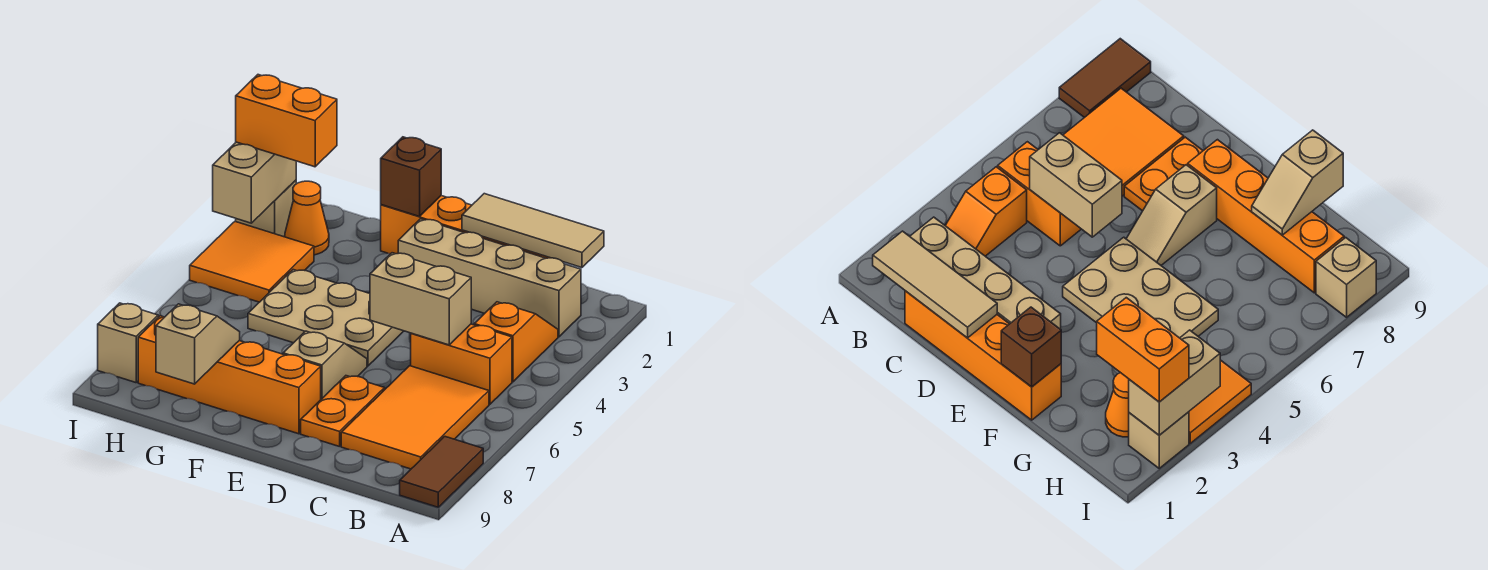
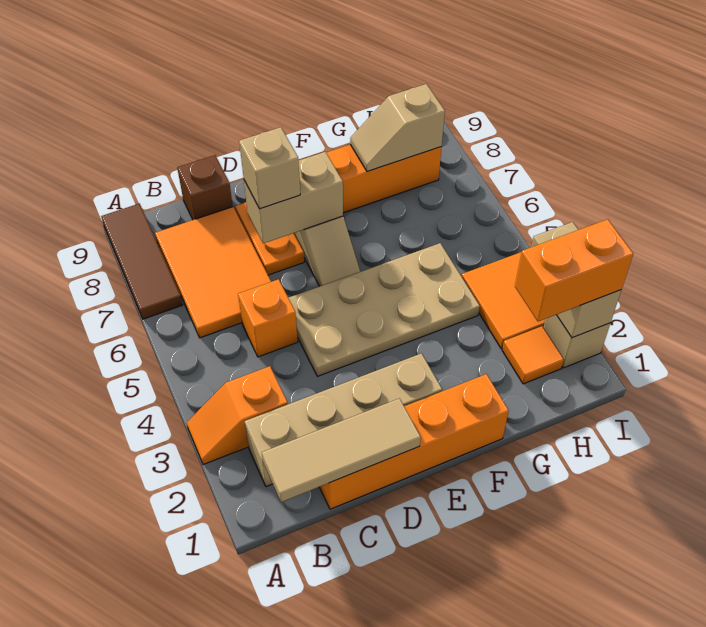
brown tile A8:A9 level 1 -> brown tile A7:A9 level 1
orange slope B3:B4 level 1 top 4 -> orange slope A3:B3 level 1 top B
orange brick B5:C5 level 1 -> orange brick C5 level 1
tan brick C5:D5 level 2 -> tan brick D7:E7 level 2
tan plate E4:G5 level 1 -> tan plate D4:G5 level 1
brown brick F1 level 2 -> brown brick C9 level 1
tan slope G8:G9 level 2 top 9 -> tan slope G8:H8 level 2 top H
orange cone H2 level 1 -> orange tile H2 level 1
tan brick I8 level 1 -> tan brick D7 level 3

